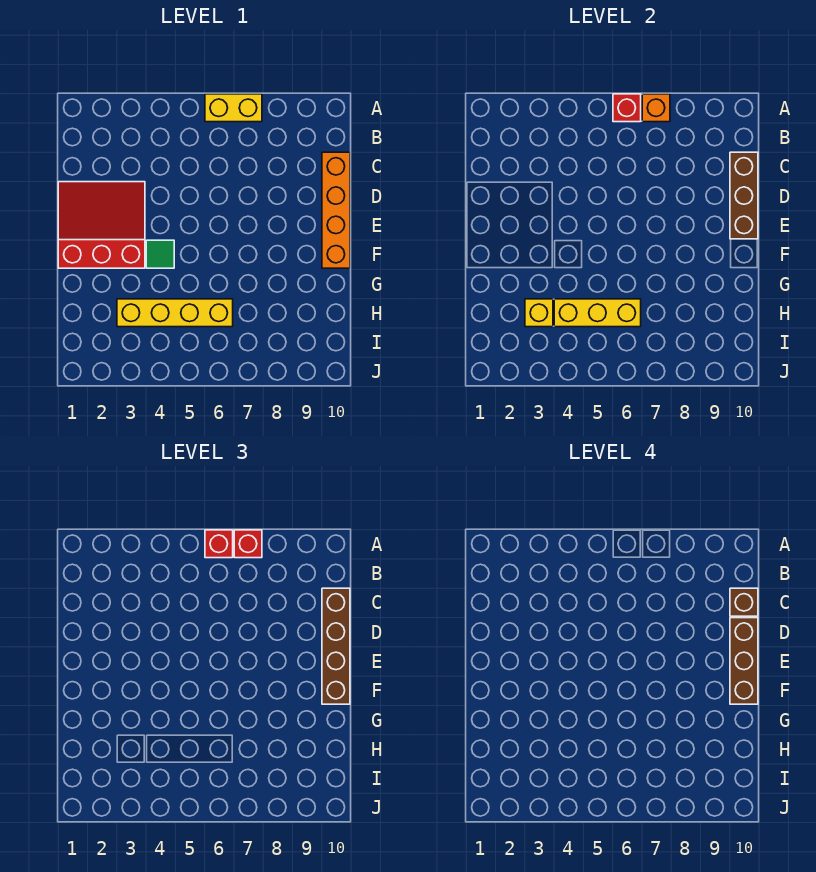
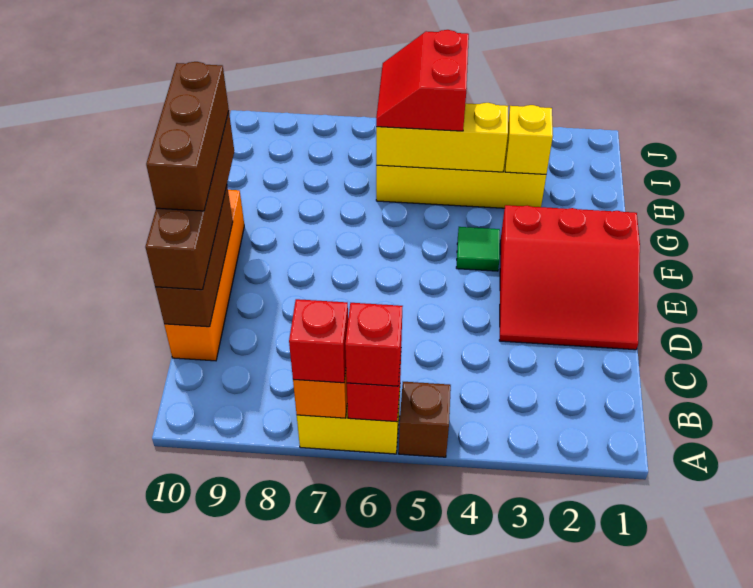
brown brick C10 level 4 -> brown brick A5 level 1
none -> red slope H5:I6 level 3 top 5

